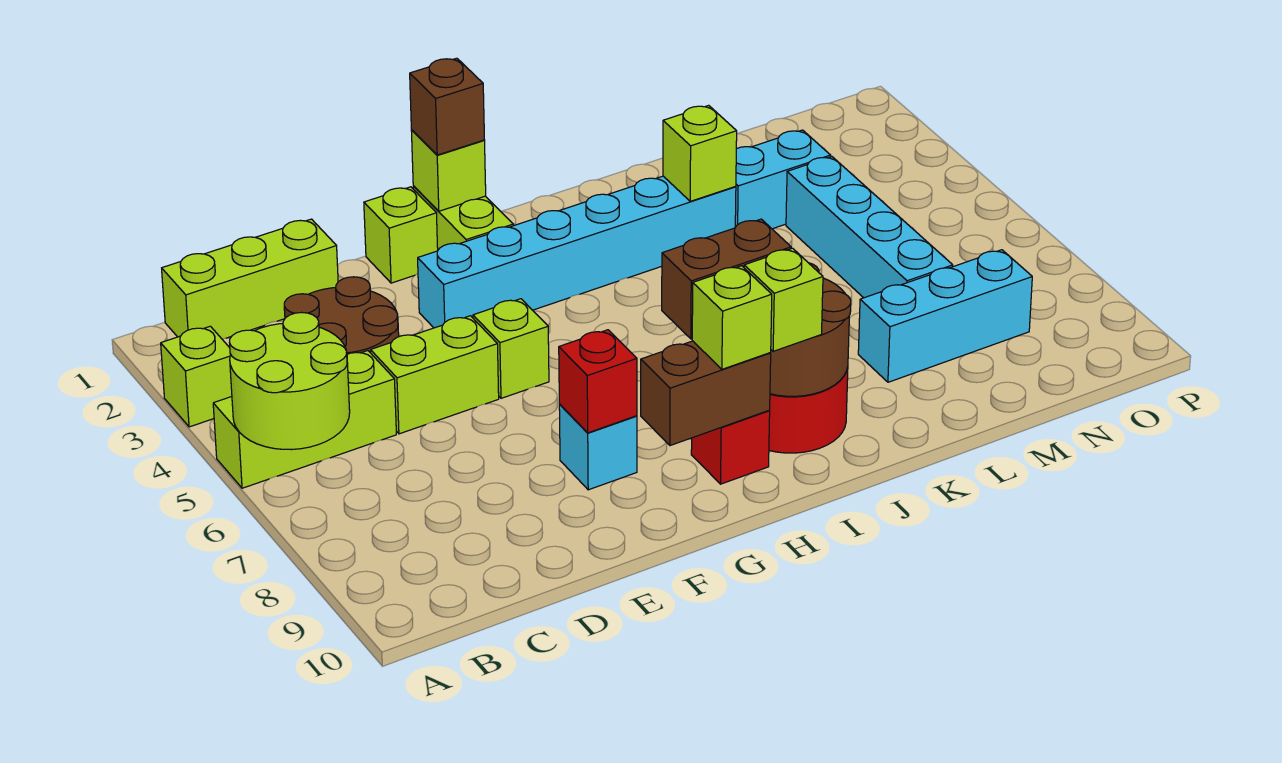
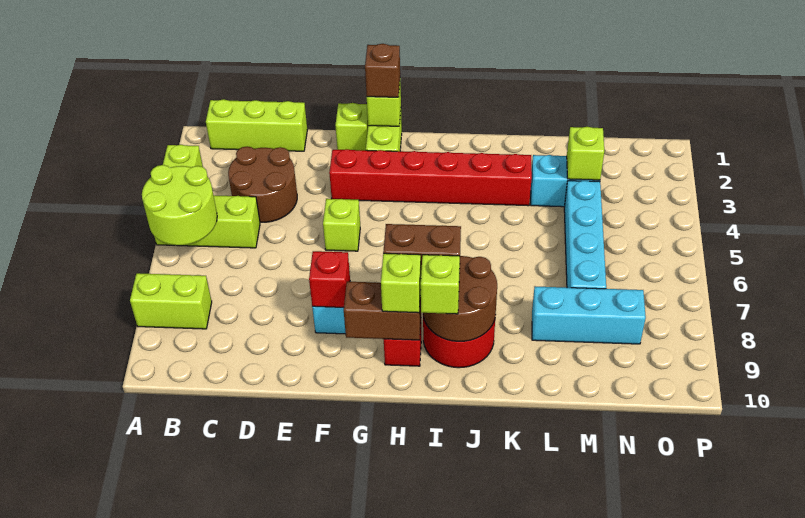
lime brick D5:E5 level 1 -> lime brick A8:B8 level 1
cyan brick F3:K3 level 1 -> red brick F3:K3 level 1
lime brick K3 level 2 -> lime brick M3 level 2

